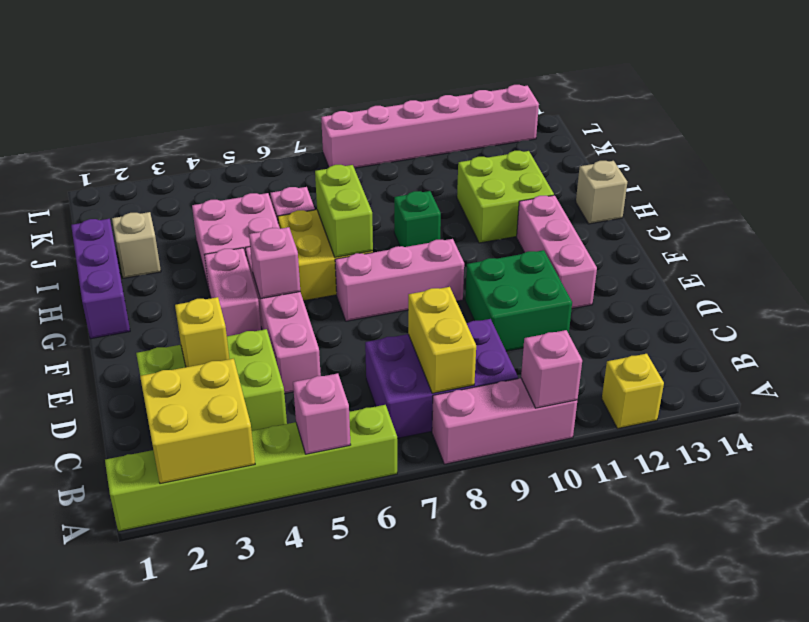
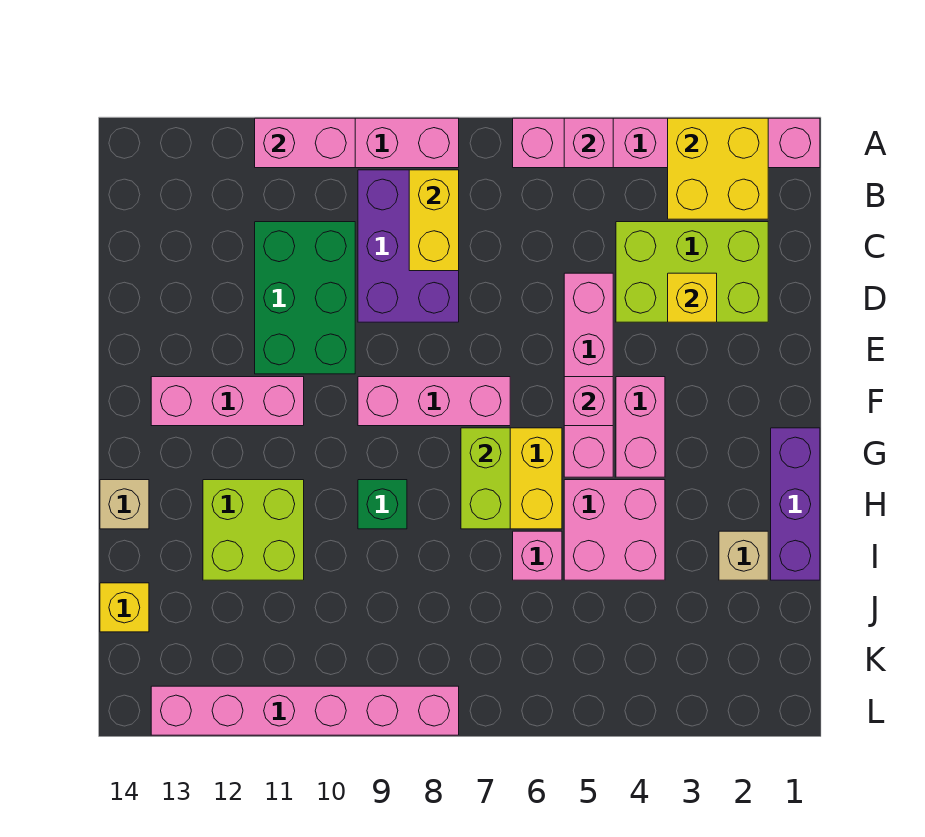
lime brick A1:A6 level 1 -> pink brick A1:A6 level 1
pink brick A10 level 2 -> pink brick A10:A11 level 2
yellow brick A12 level 1 -> yellow brick J14 level 1
purple brick B7:C9 level 1 -> purple brick B8:D9 level 1
green brick D10:E11 level 1 -> green brick C10:E11 level 1
pink brick E12:G12 level 1 -> pink brick F11:F13 level 1

